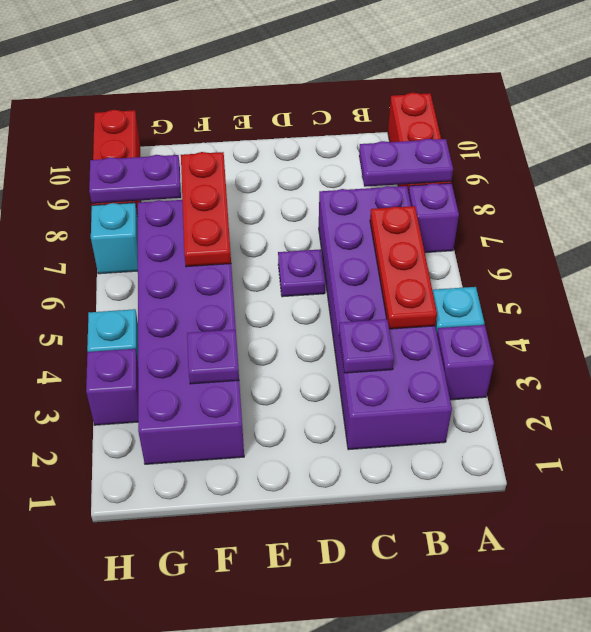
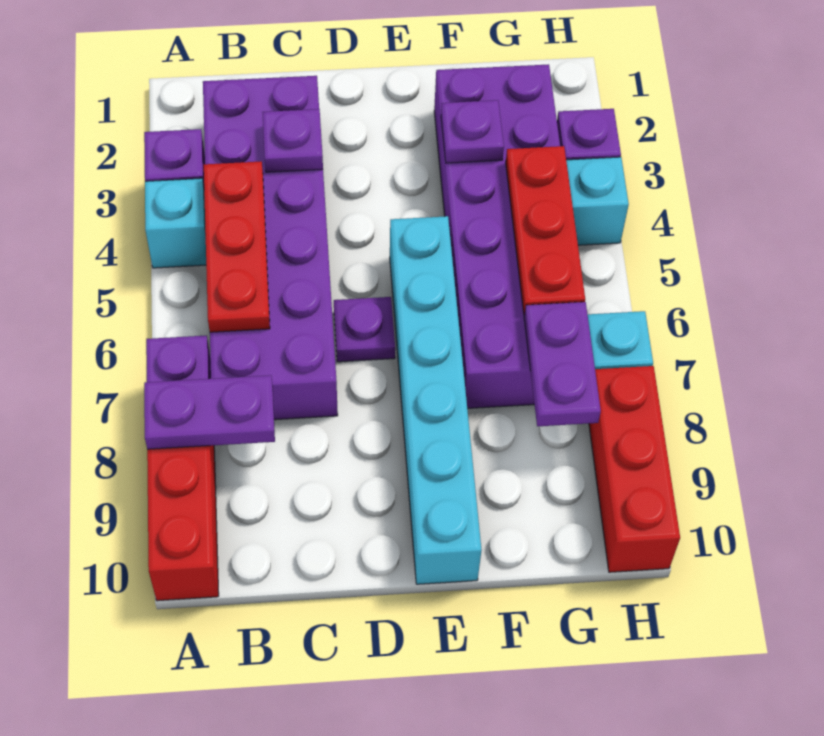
none -> cyan brick E5:E10 level 1
red plate F6:F8 level 2 -> red plate G4:G6 level 2
purple plate G8:H8 level 2 -> purple plate G7:G8 level 2

